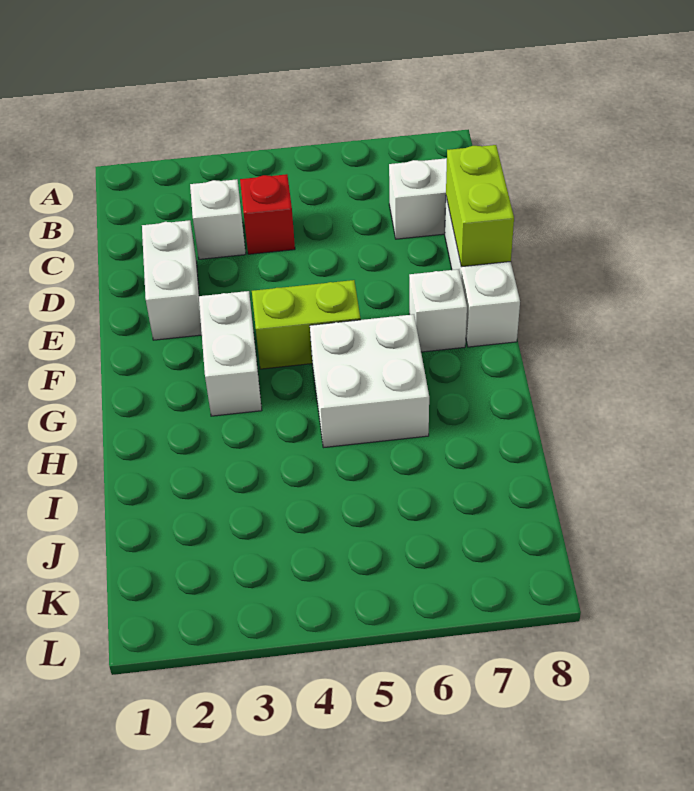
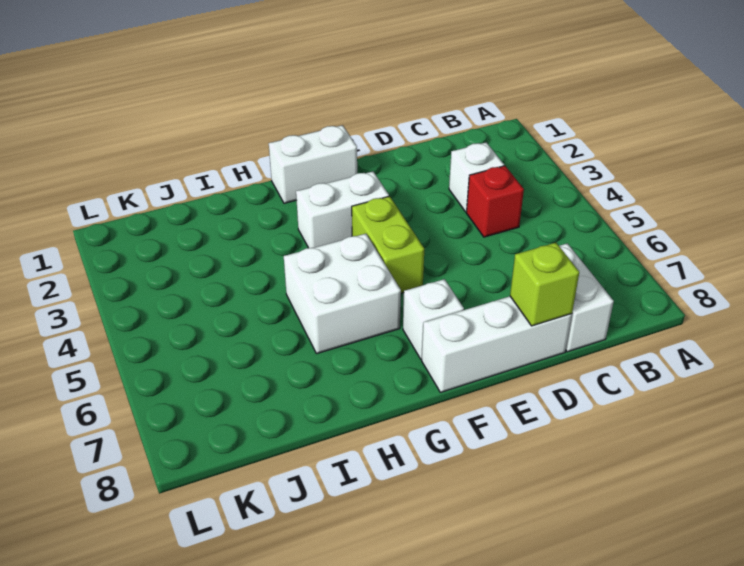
white brick D2:E2 level 1 -> white brick F1:G1 level 1
lime brick D8:E8 level 2 -> lime brick D8 level 2

